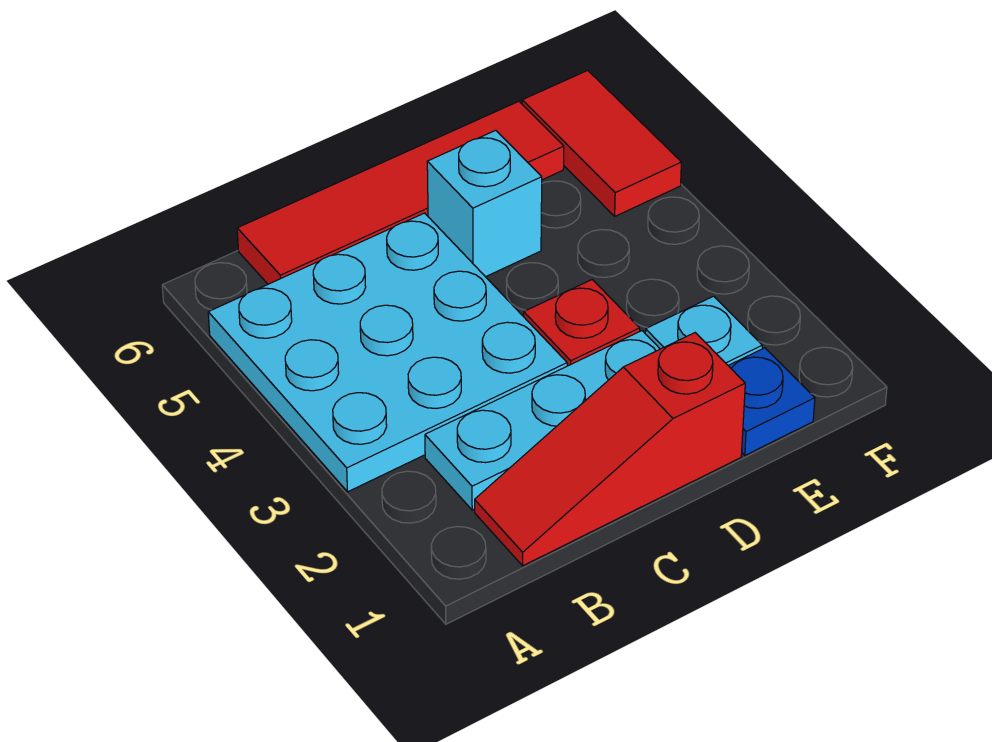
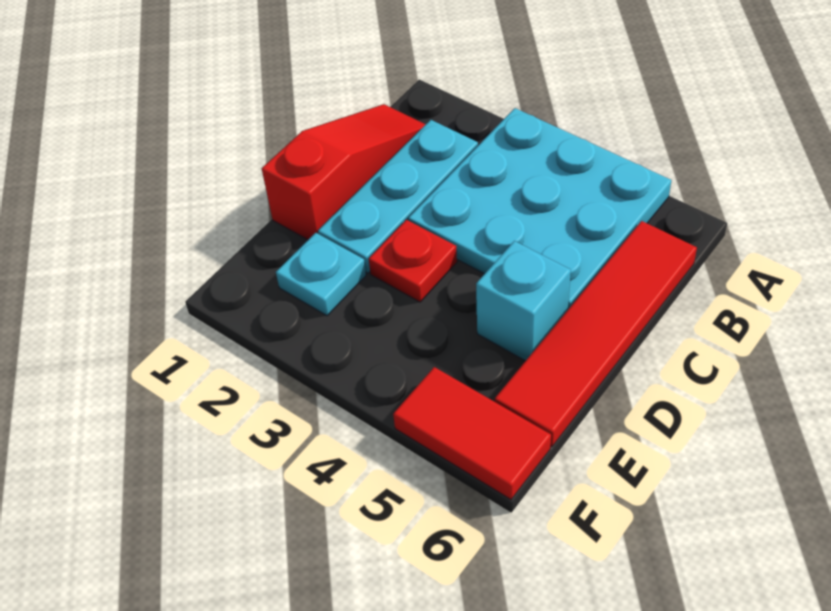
blue plate E1 level 1 -> none

